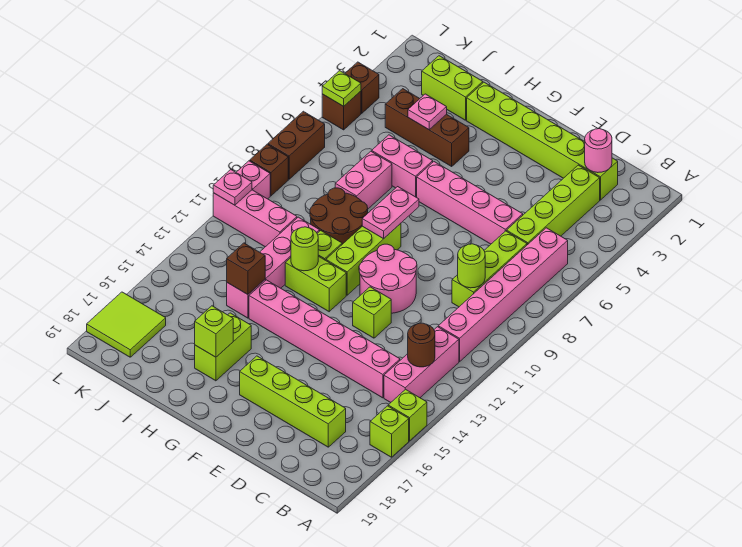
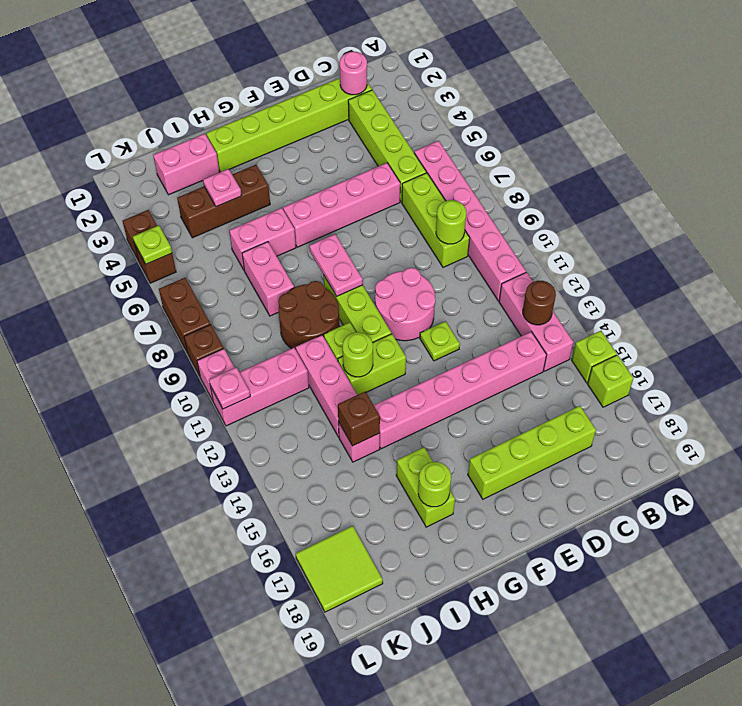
lime brick E12 level 1 -> lime plate E12 level 1
lime brick H17 level 2 -> lime round brick H17 level 2
lime brick I2:J2 level 1 -> pink brick I2:J2 level 1

